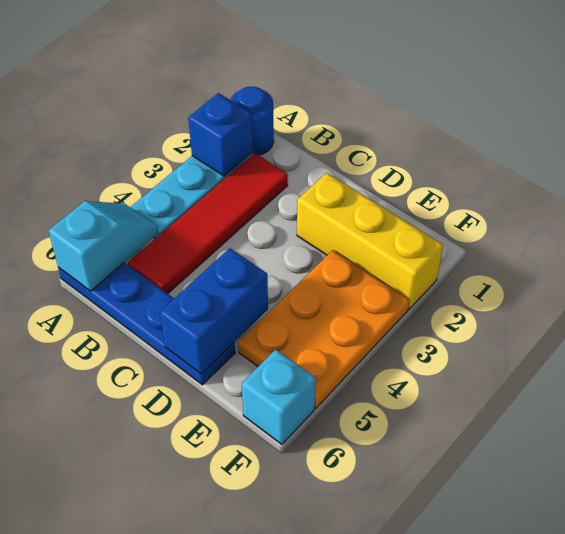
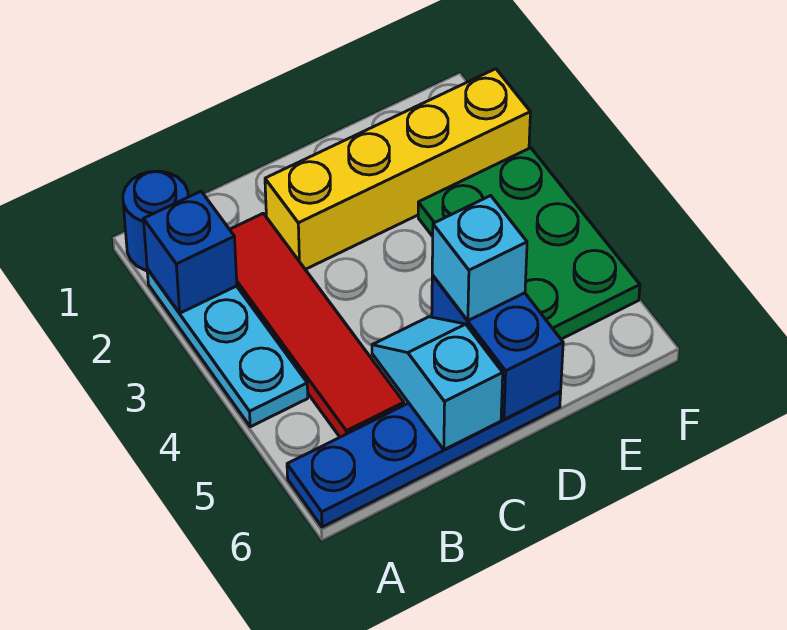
cyan slope A5:A6 level 2 top 6 -> cyan slope C5:C6 level 2 top 6
yellow brick D2:F2 level 1 -> yellow brick C2:F2 level 1
orange plate E3:F5 level 1 -> green plate E3:F5 level 1
cyan brick F6 level 1 -> cyan brick D5 level 3

